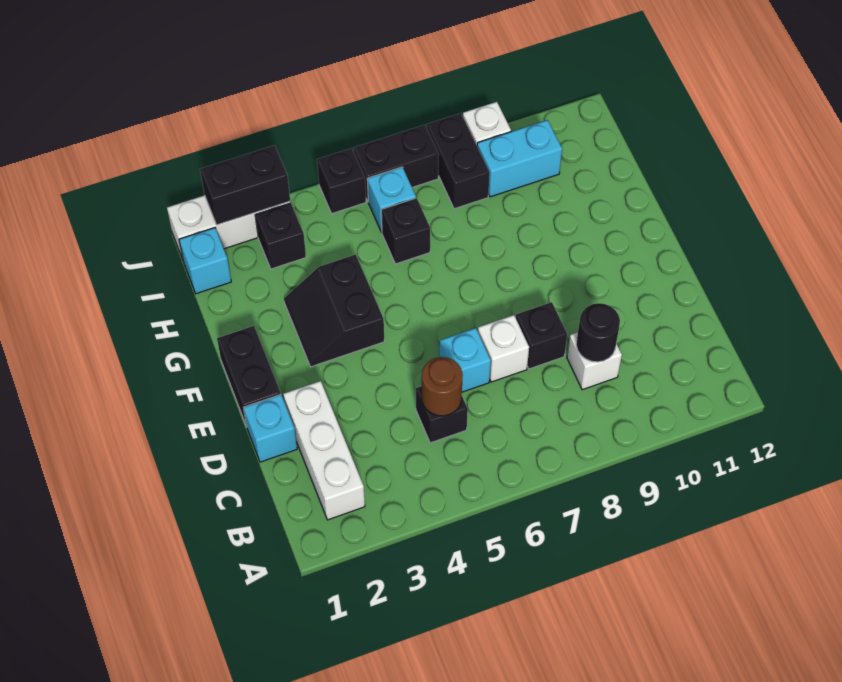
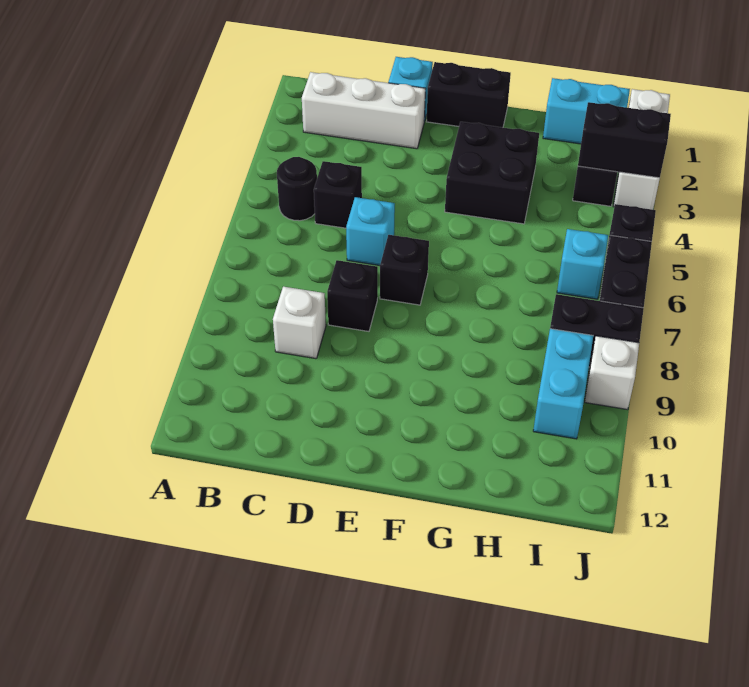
brown round brick C5 level 2 -> none
black round brick C9 level 2 -> black round brick B5 level 1
white brick D7 level 1 -> none
black slope F3:G4 level 1 top 4 -> black brick F3:G4 level 1
black brick H6 level 1 -> black brick E7 level 1
cyan brick I1 level 1 -> cyan brick H1:I1 level 1
black brick J2:J3 level 2 -> black brick I3:J3 level 2

